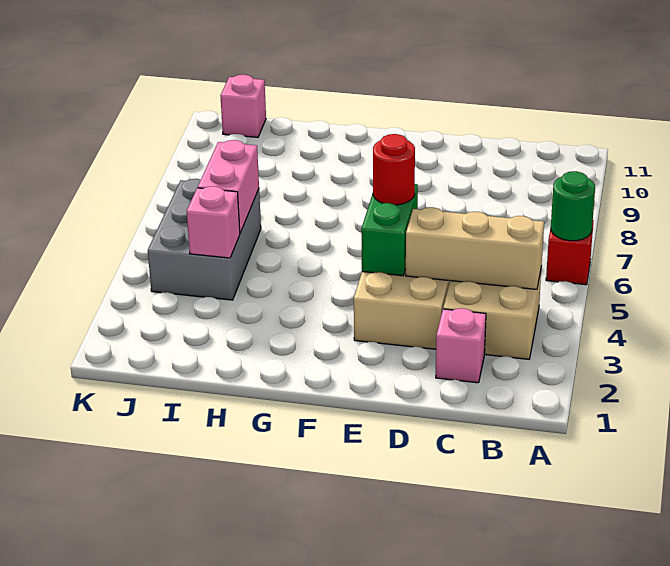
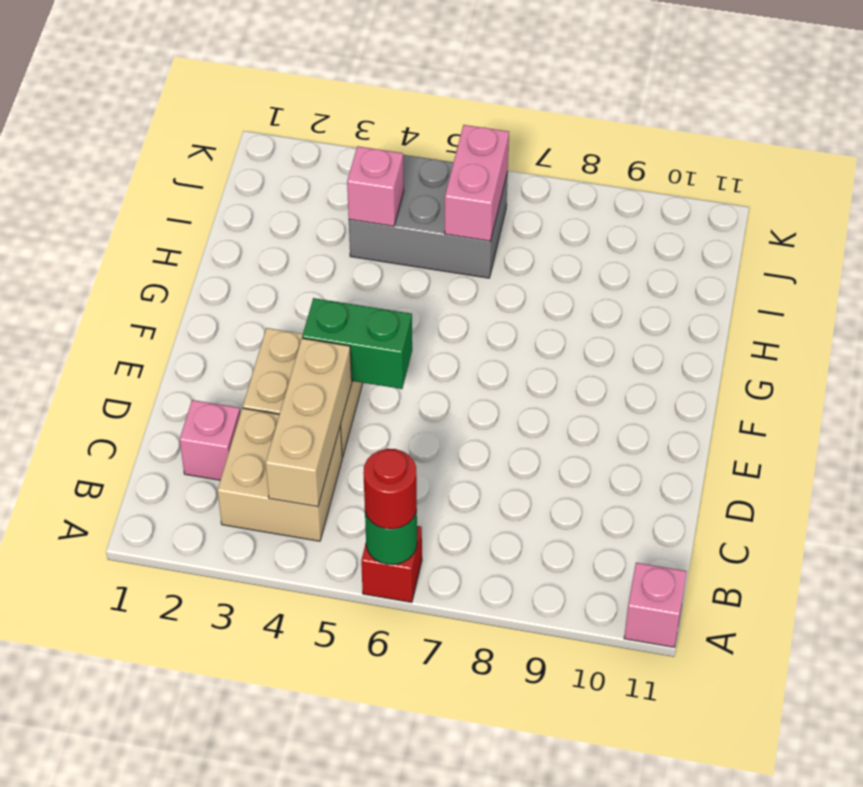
red round brick E5 level 3 -> red round brick A6 level 3
pink brick I5:I6 level 2 -> pink brick I6:J6 level 2
pink brick J11 level 1 -> pink brick A11 level 1

